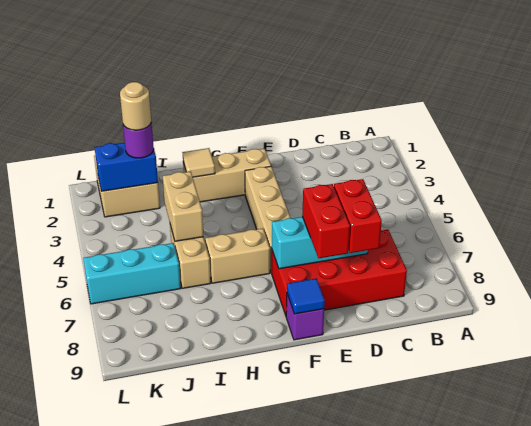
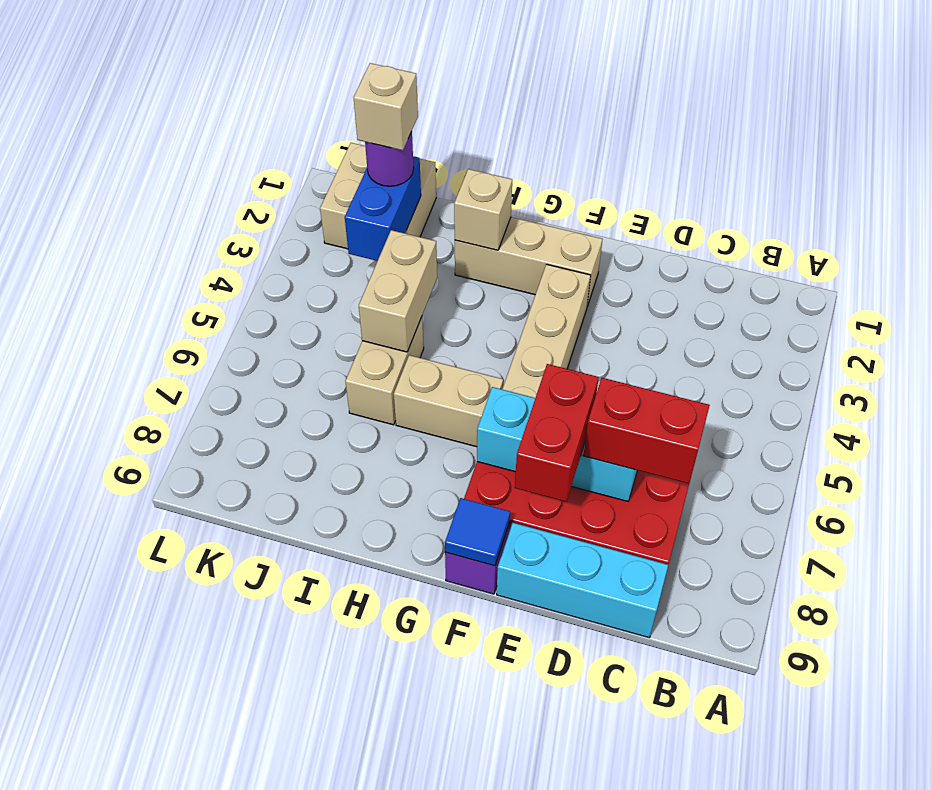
red brick D7:D8 level 3 -> red brick C7:D7 level 3
tan tile H2 level 2 -> tan brick H2 level 2
blue brick J2:K2 level 2 -> blue brick J2:J3 level 2
tan round brick J2 level 4 -> tan brick J2 level 4
cyan brick J6:L6 level 1 -> cyan brick C9:E9 level 1

